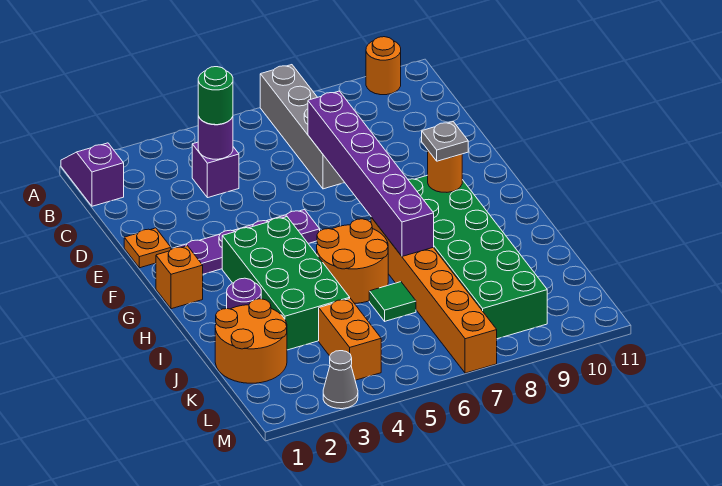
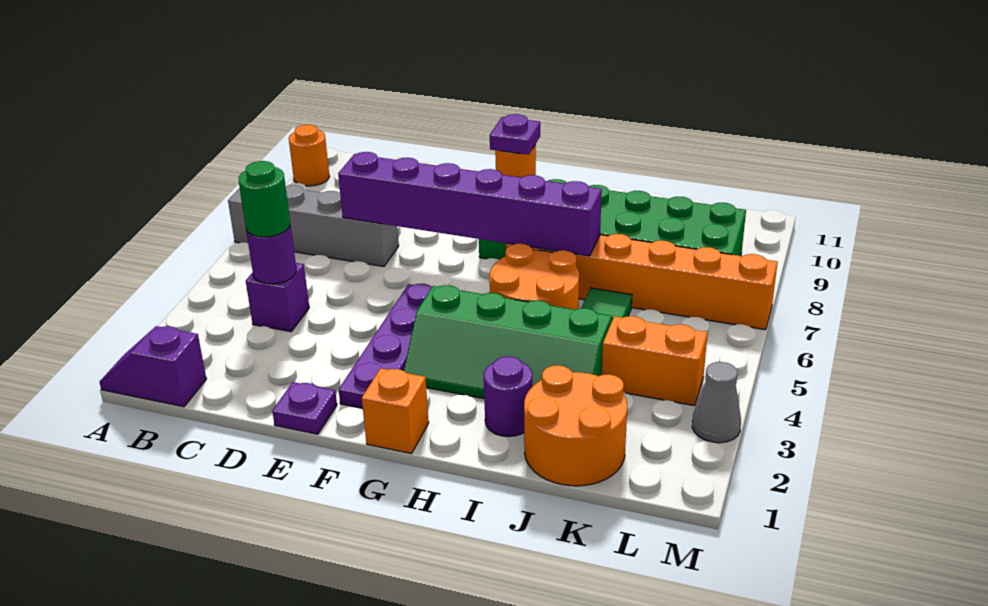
orange plate E1 level 1 -> purple plate E1 level 1
green brick G3:J4 level 1 -> green slope G3:J4 level 1 top 4
grey plate G9 level 3 -> purple plate G9 level 3

